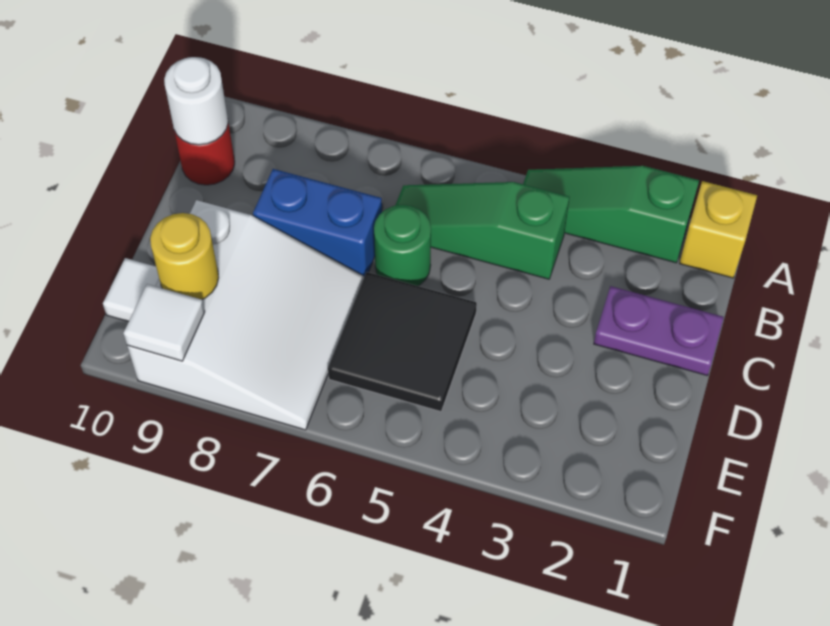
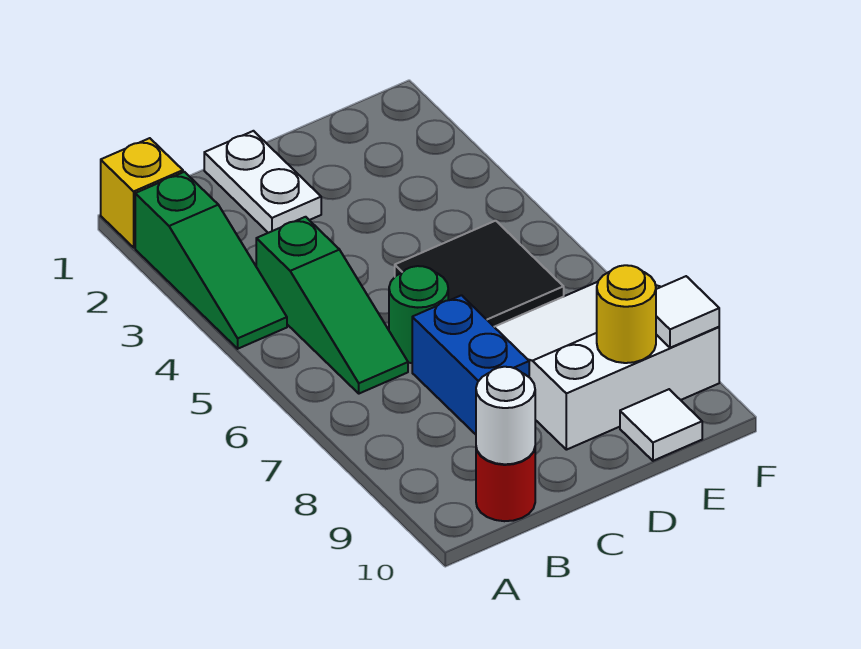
purple plate C1:C2 level 1 -> white plate C1:C2 level 1

